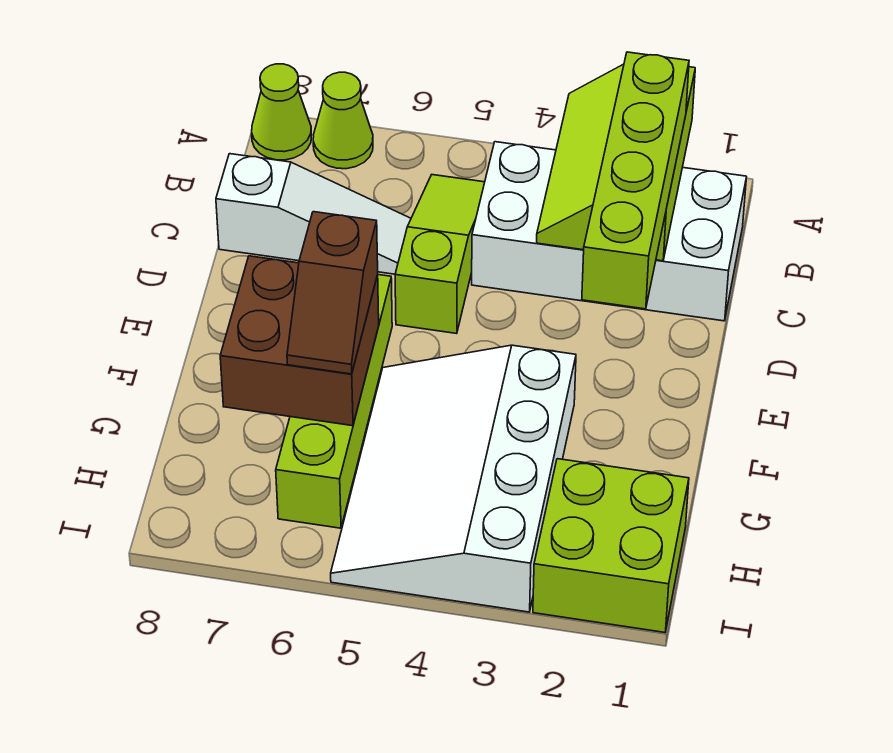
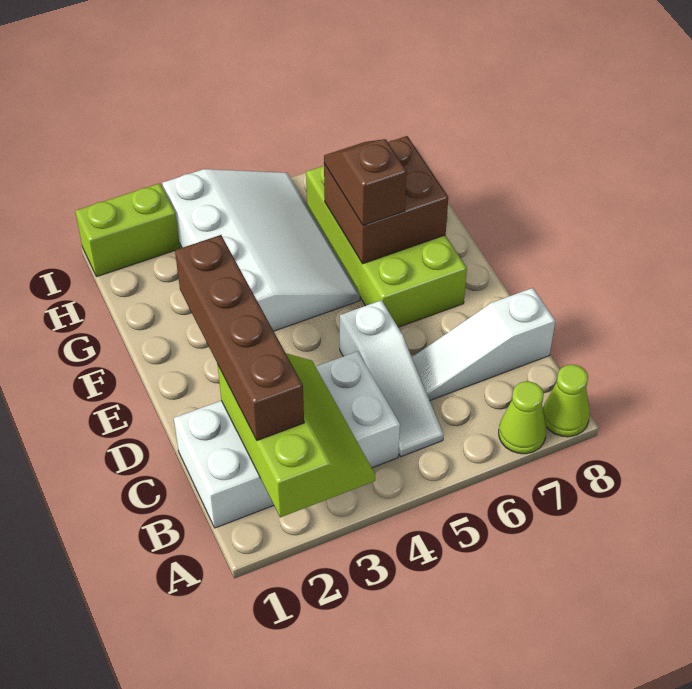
lime brick B2:E2 level 3 -> brown brick B2:E2 level 3
lime slope B5:D5 level 1 top D -> white slope B5:D5 level 1 top D
lime brick E6:H6 level 1 -> lime brick E6:H7 level 1
lime brick H1:I2 level 1 -> lime brick I1:I2 level 1

